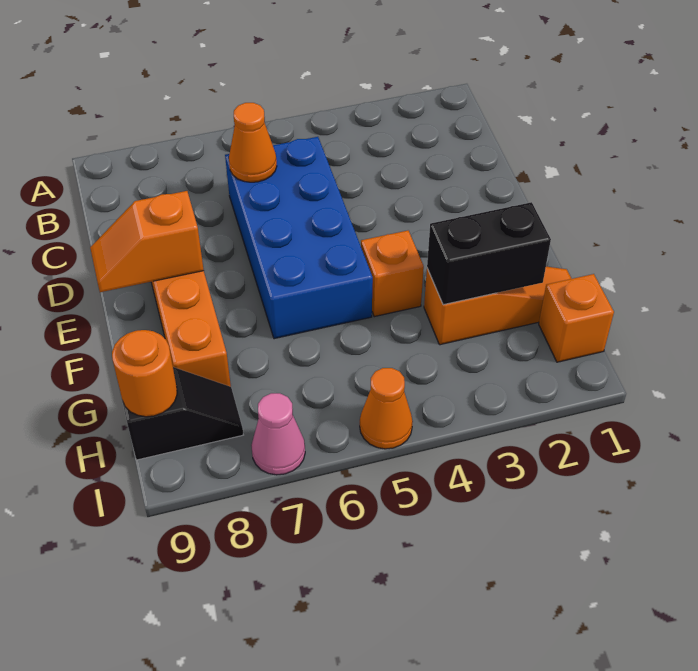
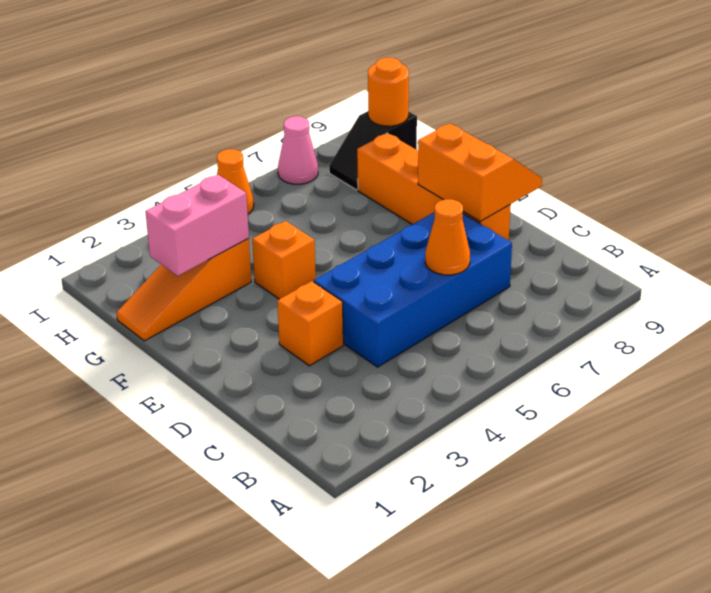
blue brick C5:F6 level 1 -> blue brick C4:D7 level 1
orange slope E8:E9 level 2 top 8 -> orange slope D8:E9 level 2 top 8
black brick G2:G3 level 2 -> pink brick G2:G3 level 2
orange brick H1 level 1 -> orange brick D3 level 1

